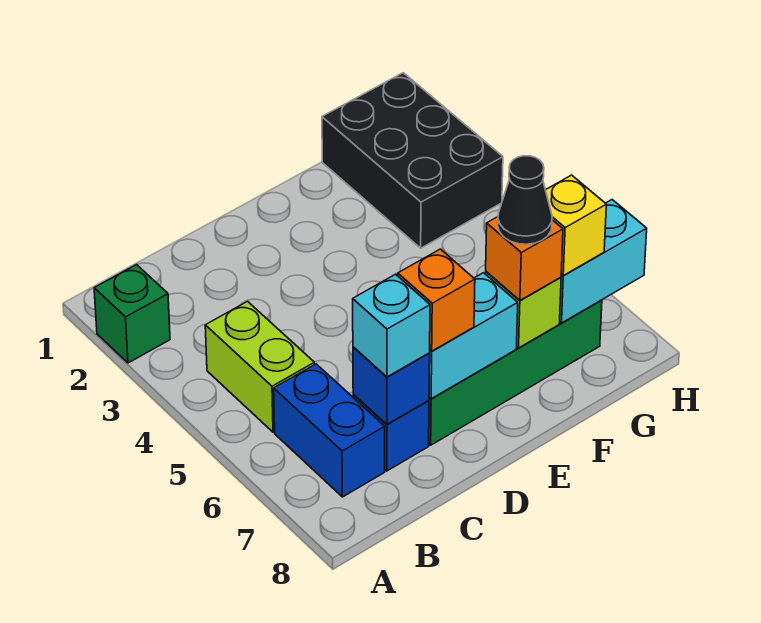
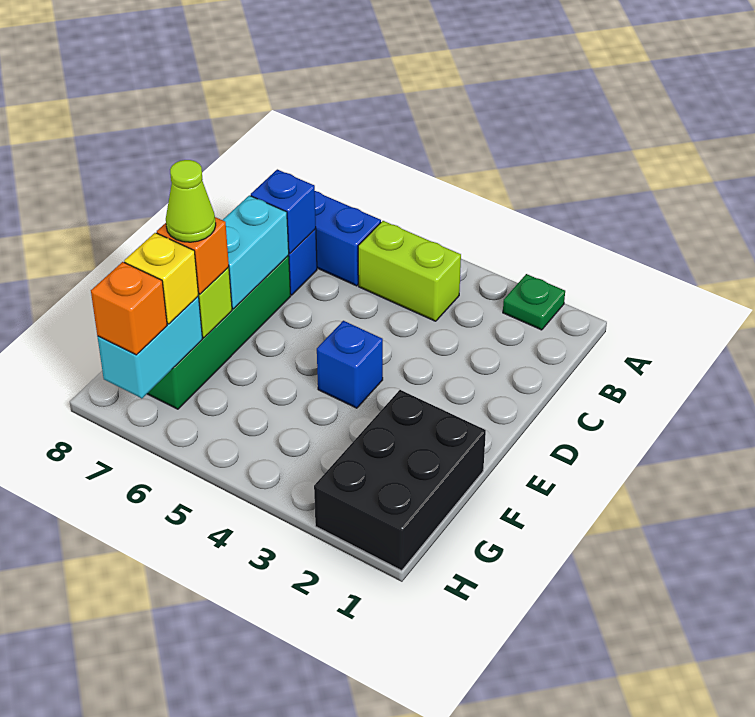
green brick A2 level 1 -> green plate A2 level 1
cyan brick C7 level 3 -> none
orange brick D7 level 3 -> orange brick H7 level 3
none -> blue brick E4 level 1
black cone F7 level 4 -> lime cone F7 level 4
black brick G1:H3 level 1 -> black brick F1:H2 level 1

